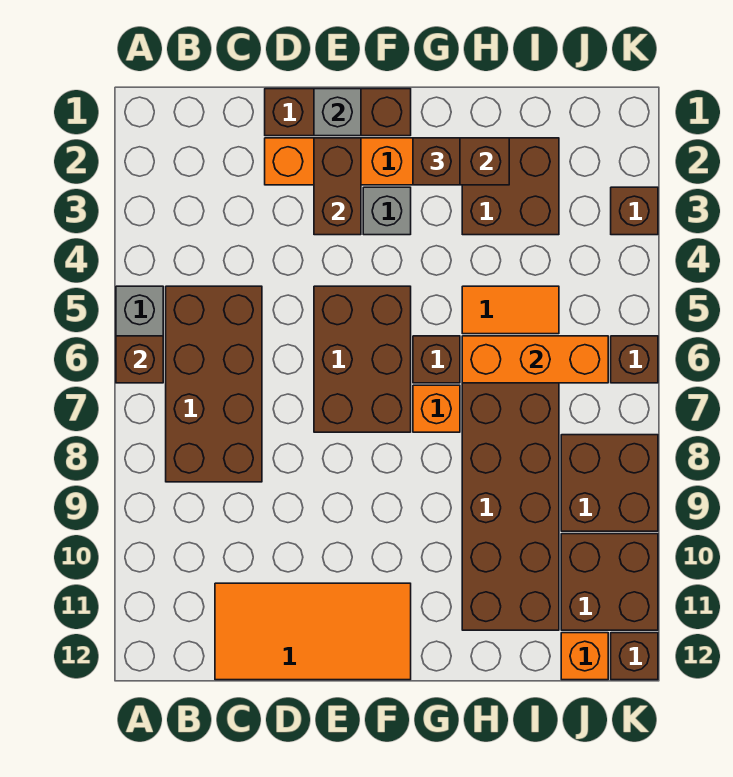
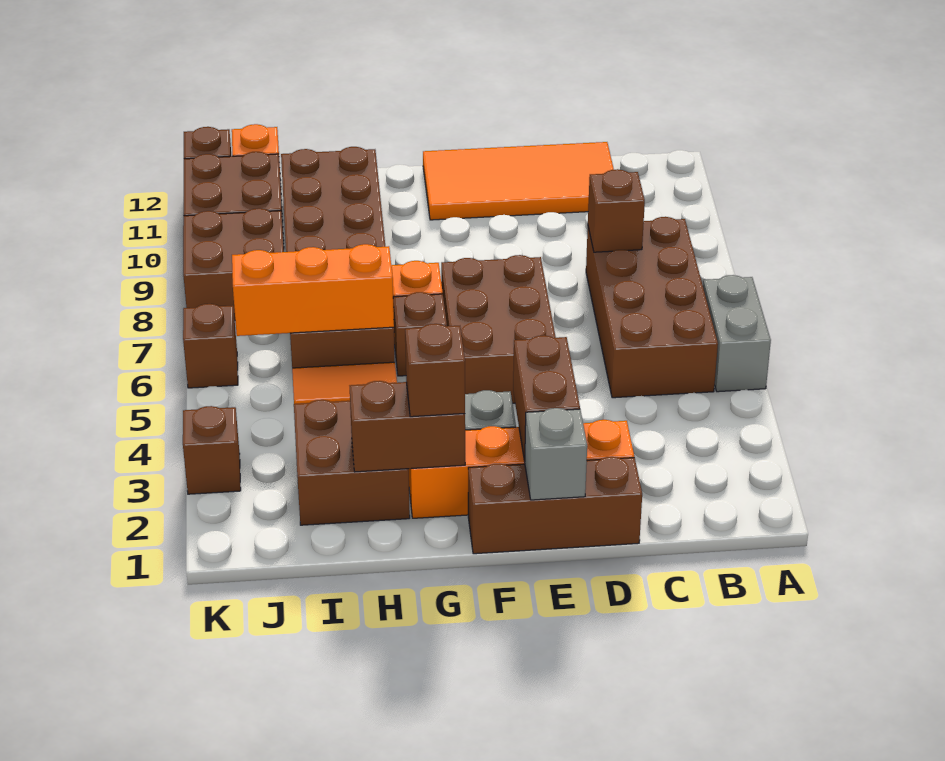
brown brick A6 level 2 -> brown brick C8 level 2

